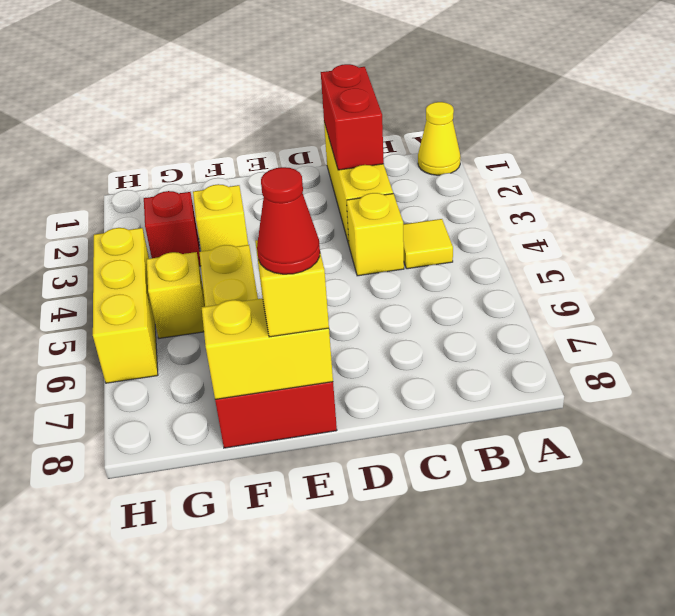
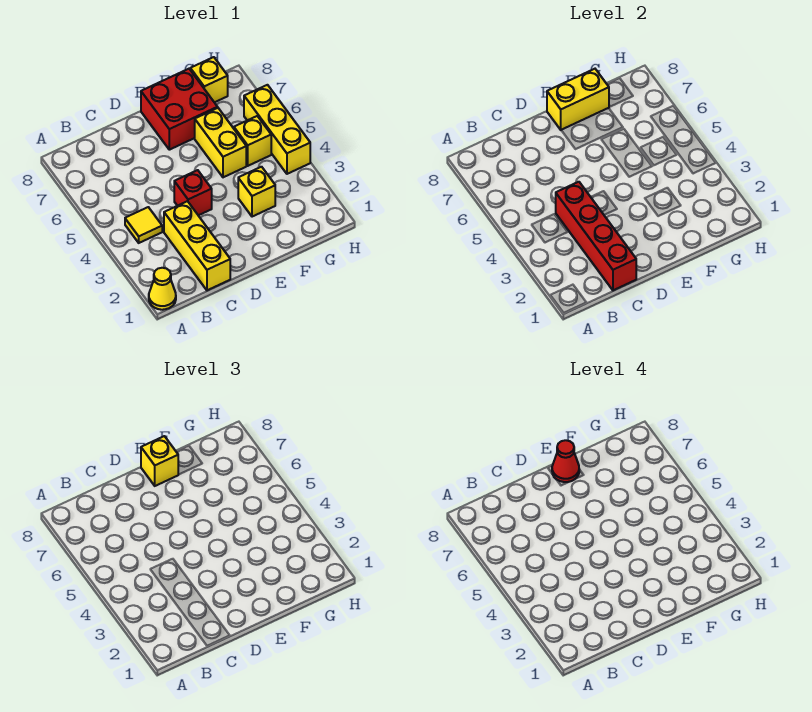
red brick C1:C2 level 2 -> red brick C1:C4 level 2
yellow brick C4 level 1 -> yellow brick G8 level 1
red brick G3 level 1 -> red brick D4 level 1

